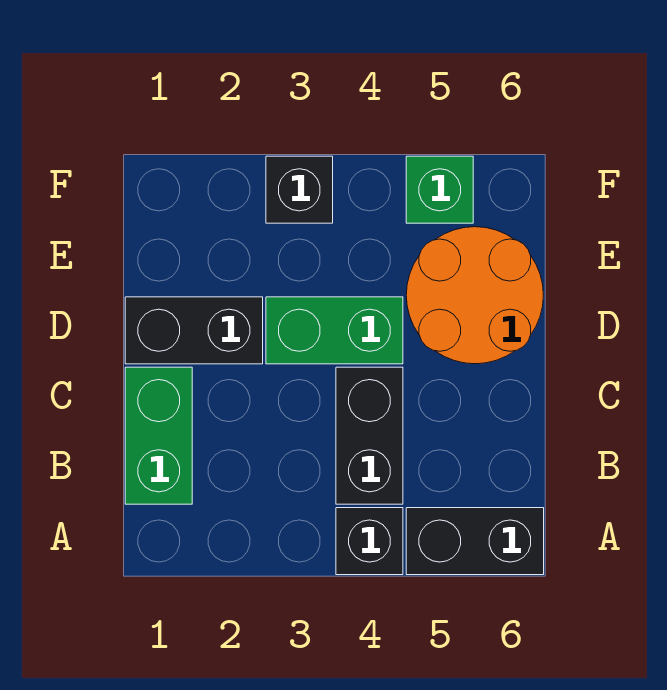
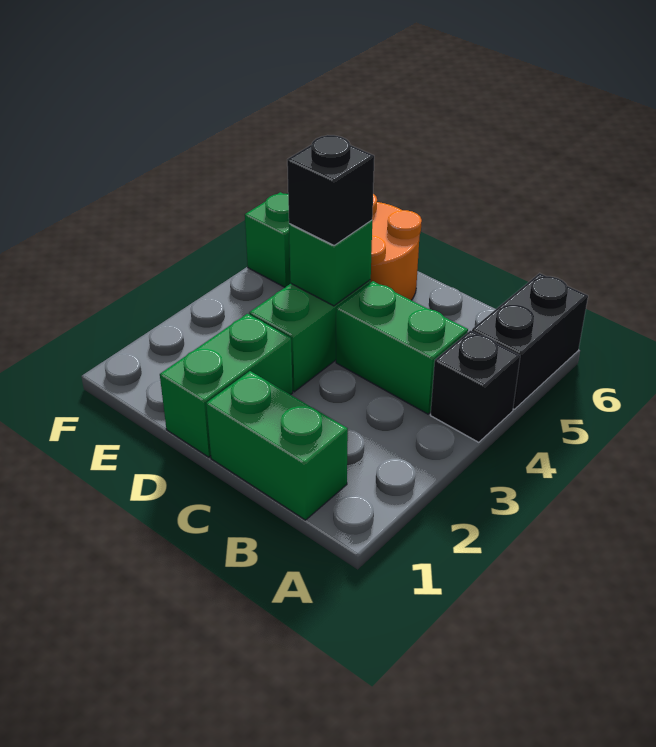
black brick B4:C4 level 1 -> green brick B4:C4 level 1
black brick D1:D2 level 1 -> green brick D1:D2 level 1
none -> green brick D4 level 2
black brick F3 level 1 -> black brick D4 level 3

